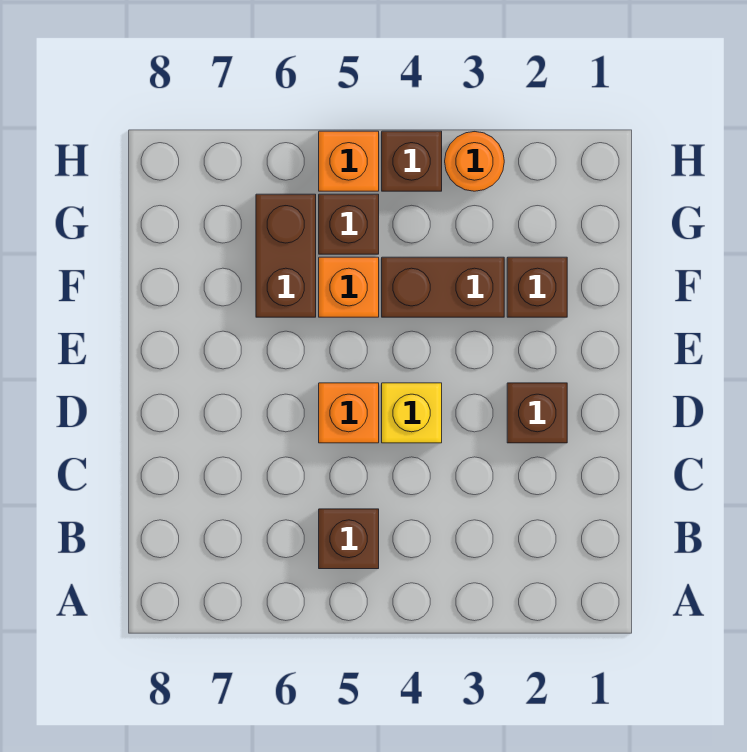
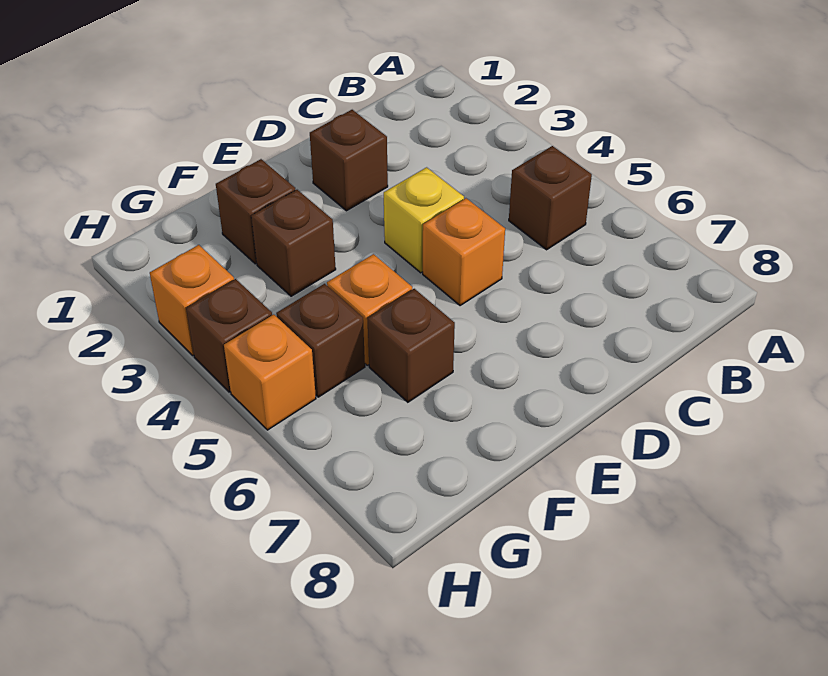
brown brick F3:F4 level 1 -> brown brick F3 level 1
brown brick F6:G6 level 1 -> brown brick F6 level 1
orange round brick H3 level 1 -> orange brick H3 level 1

